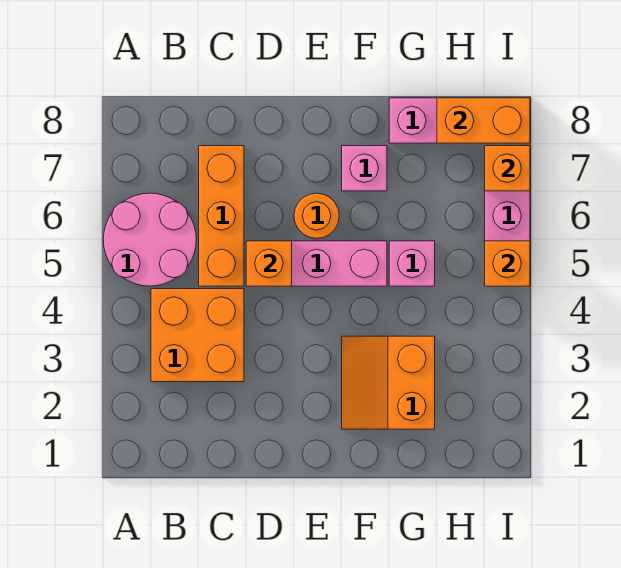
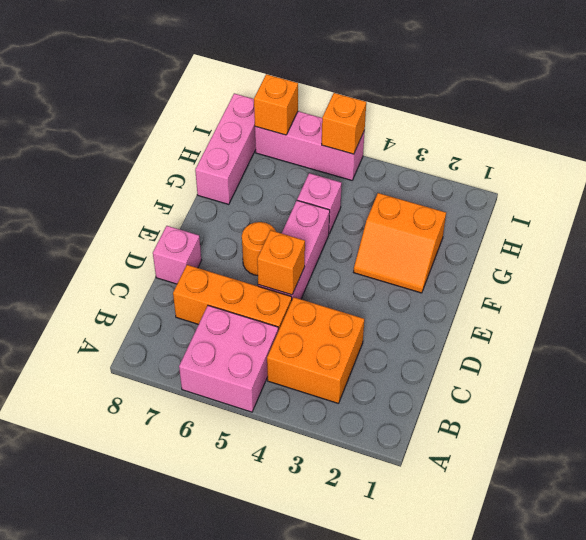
pink round brick A5:B6 level 1 -> pink brick A5:B6 level 1
pink brick F7 level 1 -> pink brick D8 level 1
orange brick H8:I8 level 2 -> none

